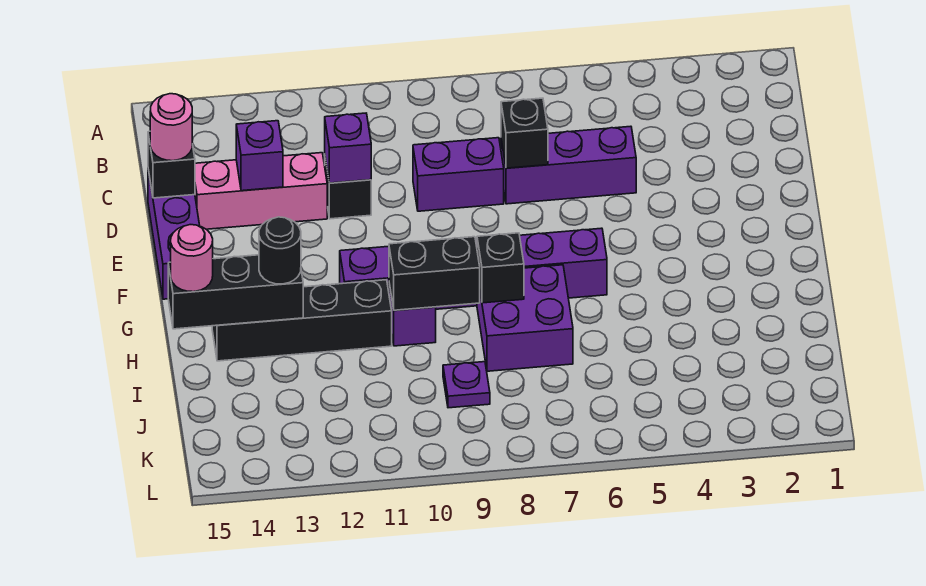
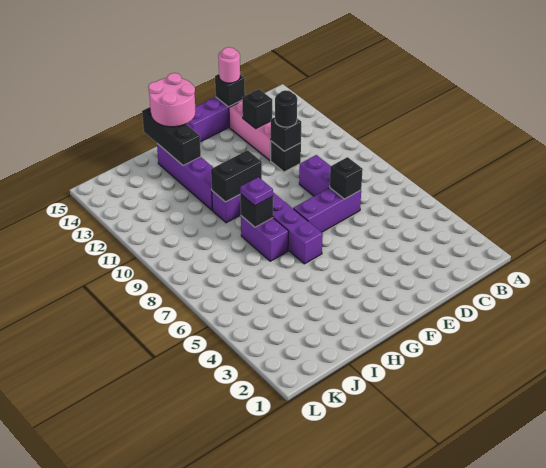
purple brick D5:D7 level 1 -> purple brick D7:F7 level 1
purple brick D11 level 2 -> black brick D11 level 2
purple brick D13 level 2 -> black brick D13 level 2
purple brick H7:I8 level 1 -> purple brick H7:H8 level 1
black brick H9:H10 level 2 -> black brick G10:H10 level 2
black brick H11:H14 level 1 -> purple brick H11:H14 level 1
black round brick H13 level 3 -> black round brick D11 level 3
pink round brick H15 level 3 -> pink round brick G14:H15 level 3
purple plate J9 level 1 -> purple plate H8 level 3

